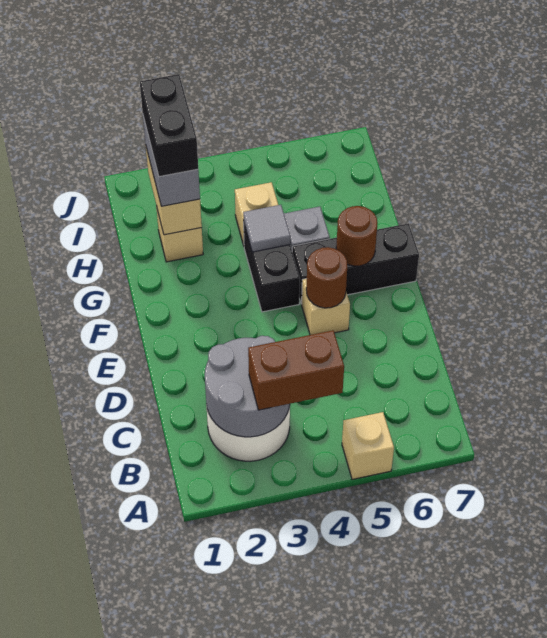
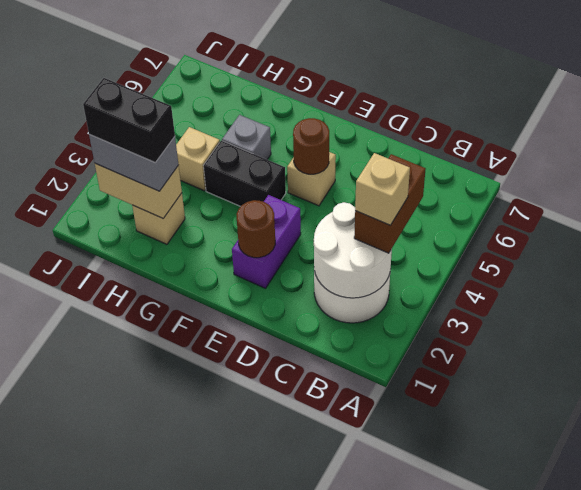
tan brick A5 level 1 -> tan brick B3 level 4
grey round brick B2:C3 level 2 -> white round brick B2:C3 level 2
none -> purple brick E2:E3 level 1
black brick F5:F7 level 1 -> none
brown round brick F6 level 2 -> brown round brick E2 level 2
grey tile G4 level 2 -> none

